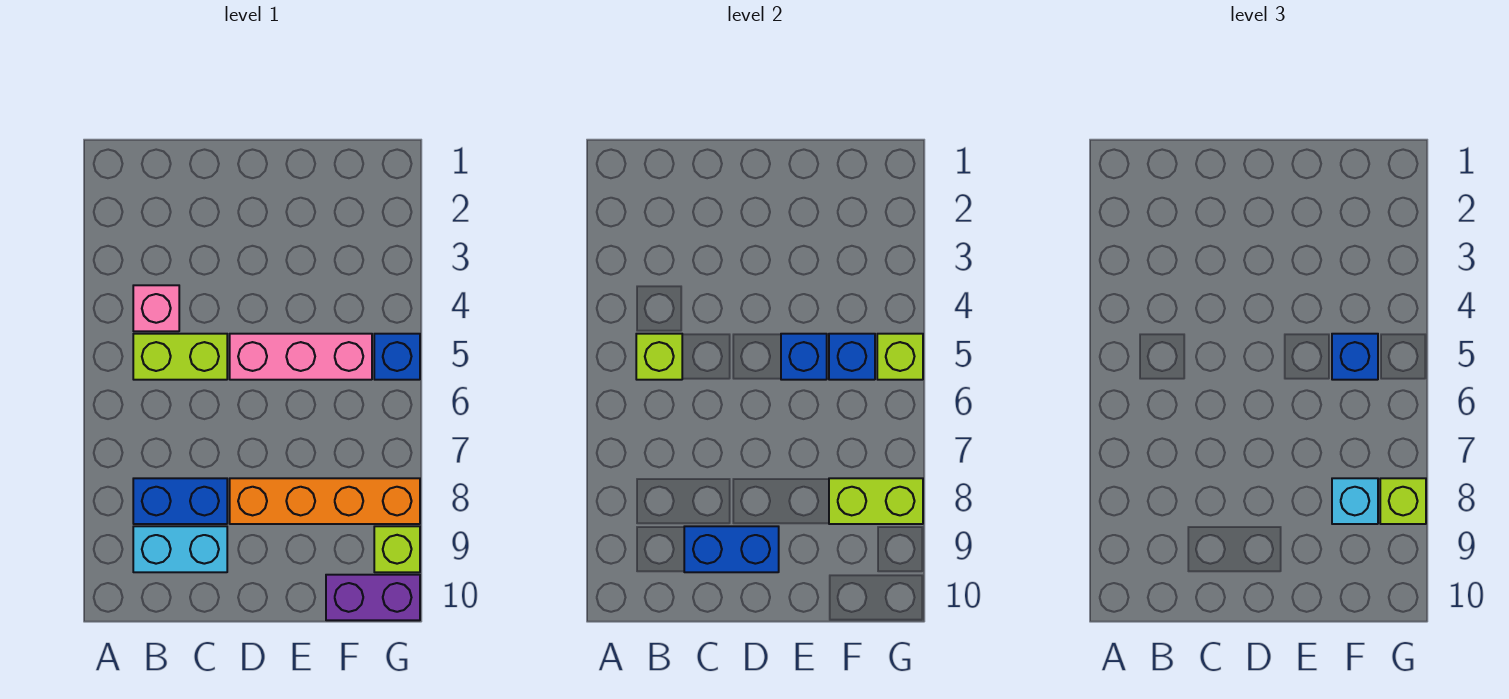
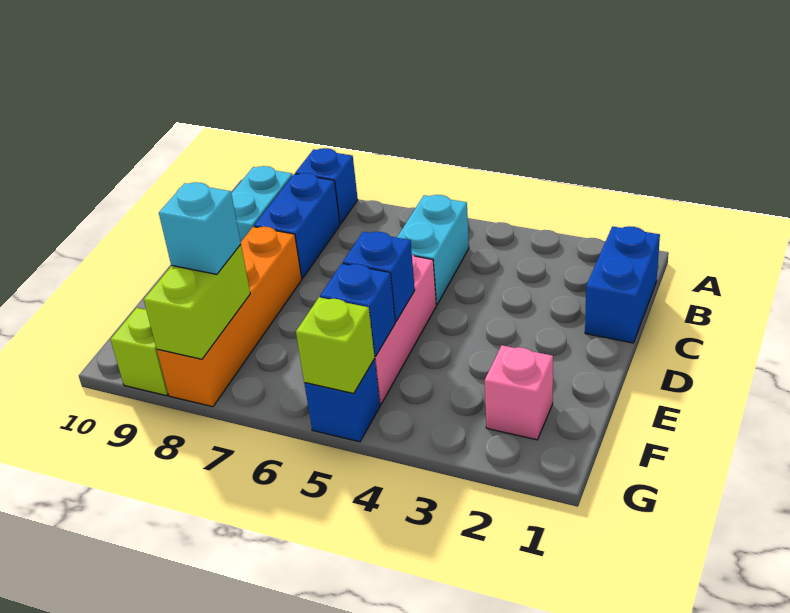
pink brick B4 level 1 -> pink brick F2 level 1
lime brick B5:C5 level 1 -> cyan brick B5:C5 level 1
lime brick B5 level 2 -> none
blue brick C9:D9 level 2 -> blue brick B1:C1 level 1
blue brick F5 level 3 -> blue brick A8 level 1
purple brick F10:G10 level 1 -> none
lime brick G8 level 3 -> none

